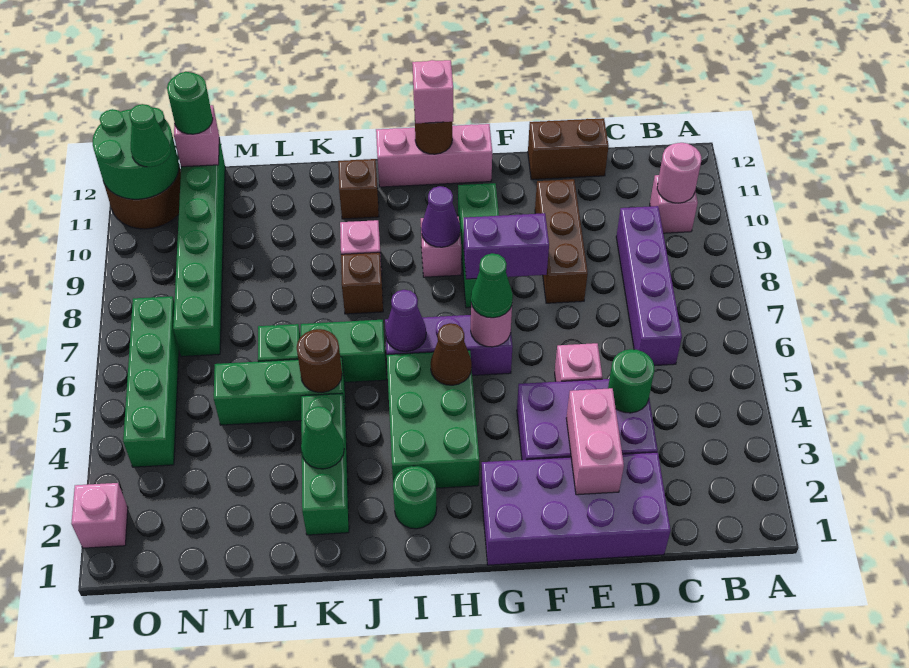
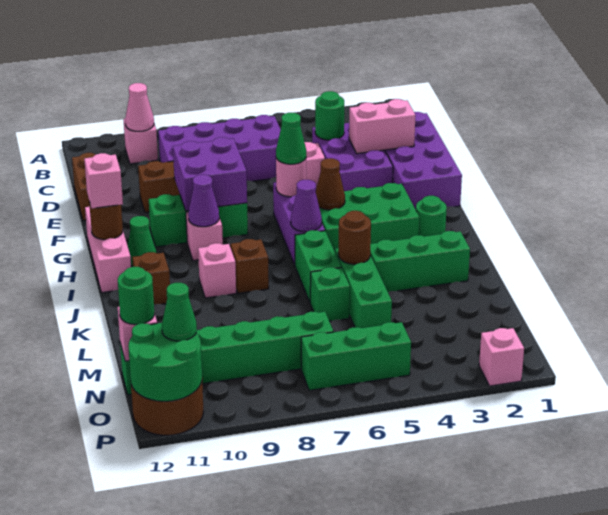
pink round brick B10 level 2 -> pink cone B10 level 2
purple brick C6:C9 level 1 -> purple brick C6:D9 level 1
purple brick F8:G8 level 2 -> purple brick F8:G9 level 2
green cone K3 level 2 -> green cone H11 level 1
green brick O4:O7 level 1 -> green brick O5:O7 level 1

